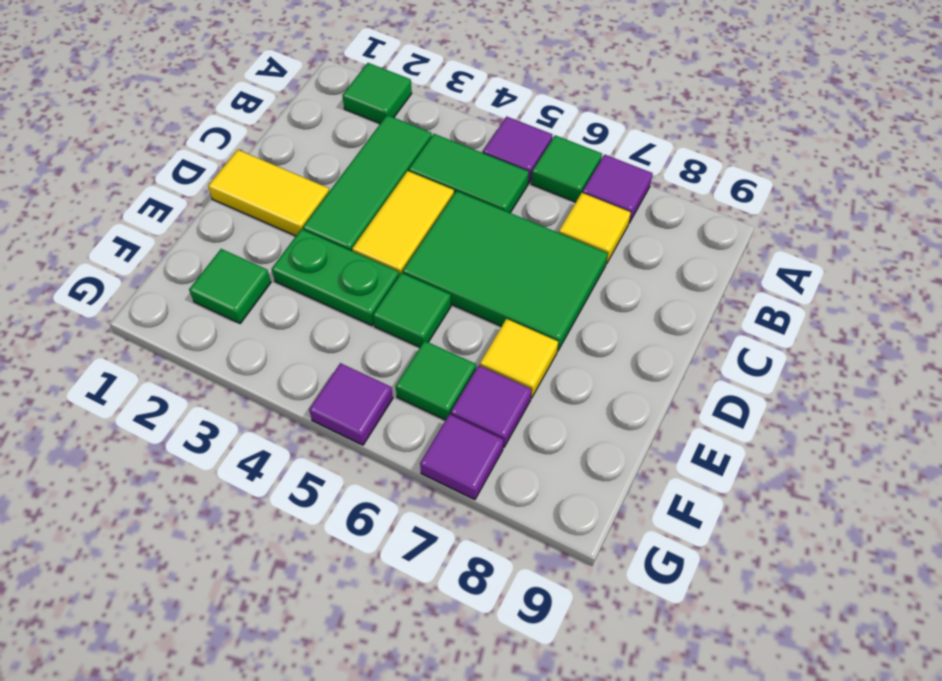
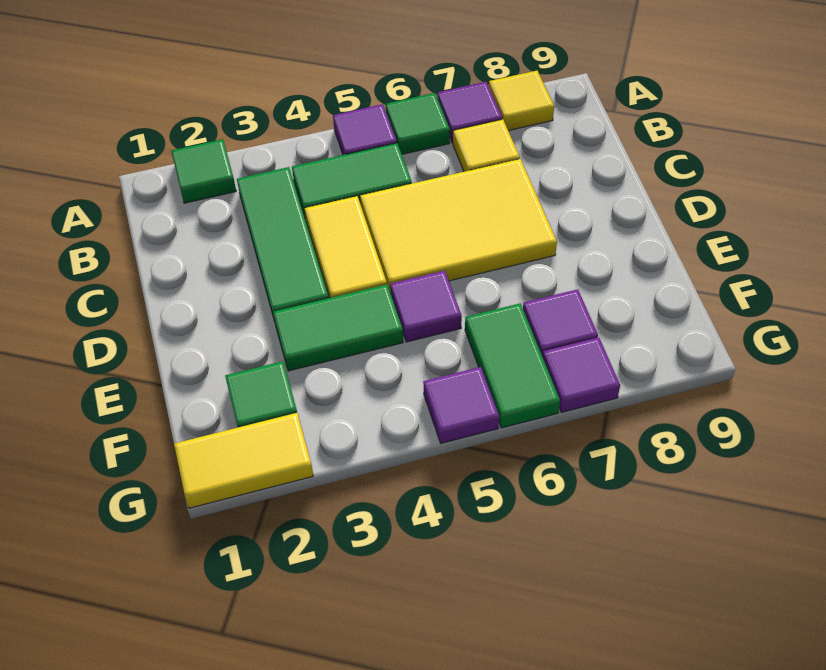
green tile C5:D7 level 1 -> yellow tile C5:D7 level 1
yellow tile D1:D2 level 1 -> yellow tile G1:G2 level 1
green plate E3:E4 level 1 -> green tile E3:E4 level 1
green tile E5 level 1 -> purple tile E5 level 1
yellow tile E7 level 1 -> yellow tile A8 level 1
green tile F6 level 1 -> green tile F6:G6 level 1

